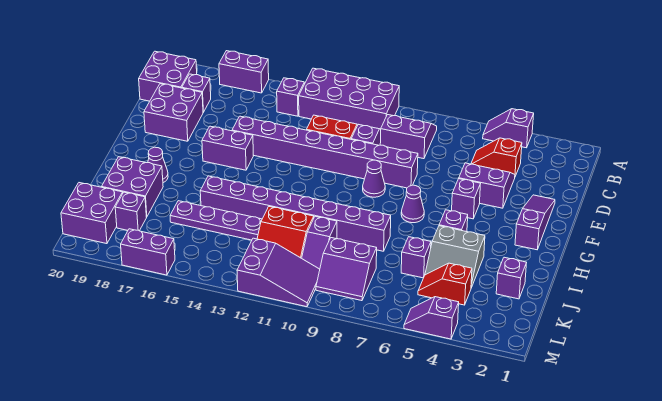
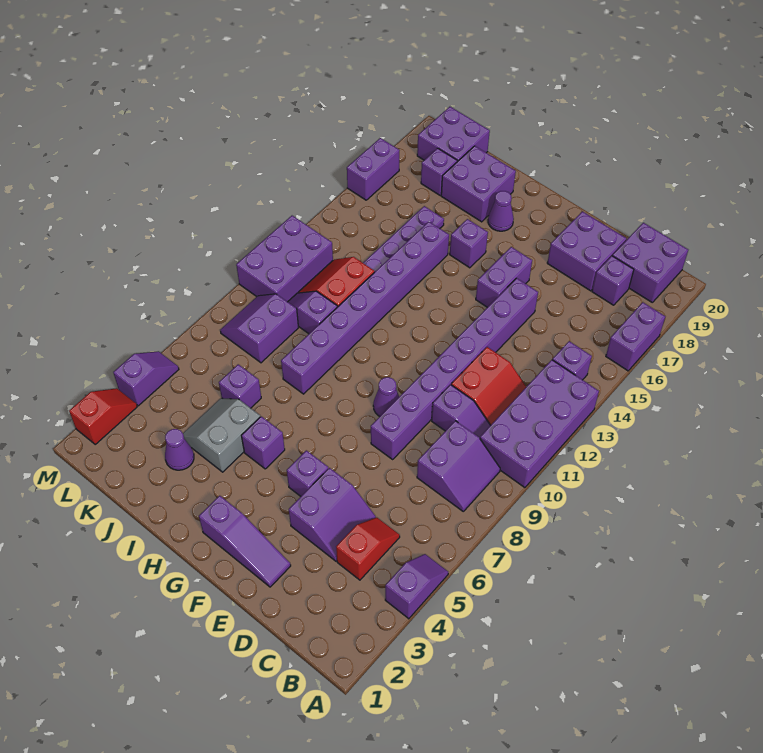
purple cone G7 level 1 -> purple cone J3 level 1
purple brick J2 level 1 -> purple brick H16 level 1
red slope K4:K5 level 1 top 4 -> red slope M2:M3 level 1 top 2
purple slope L10:M12 level 1 top 12 -> purple brick L10:M12 level 1

